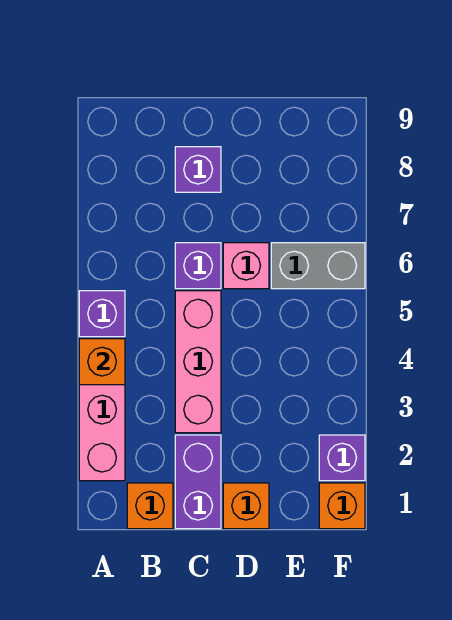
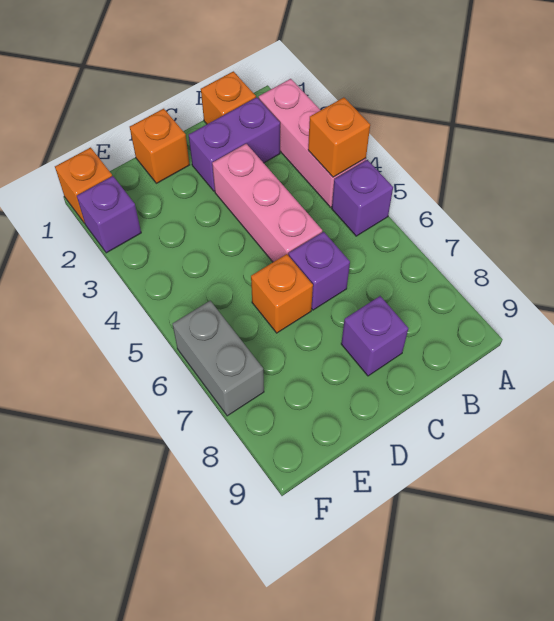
purple brick C1:C2 level 1 -> purple brick B2:C2 level 1
pink brick D6 level 1 -> orange brick D6 level 1
grey brick E6:F6 level 1 -> grey brick F6:F7 level 1

